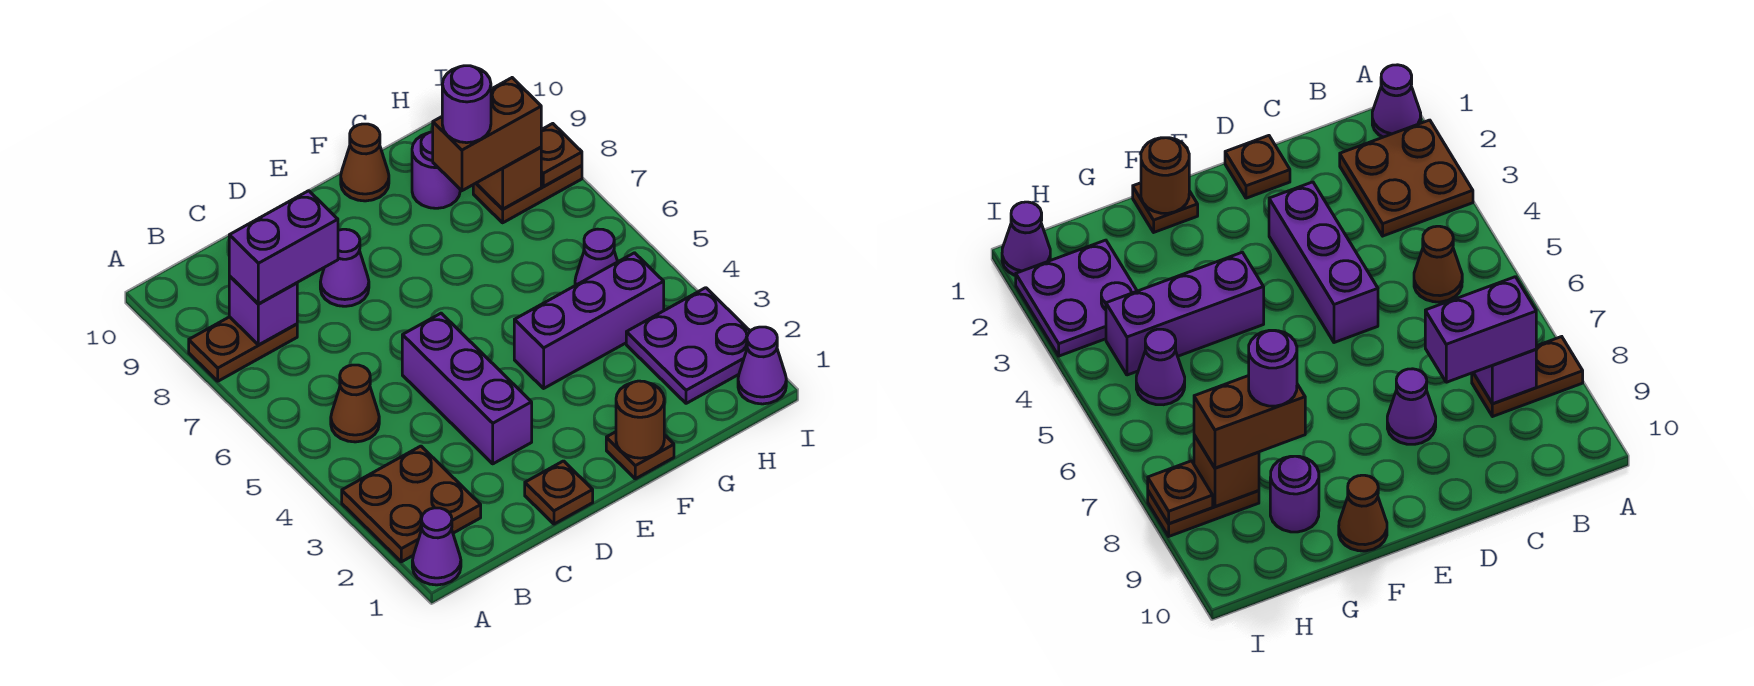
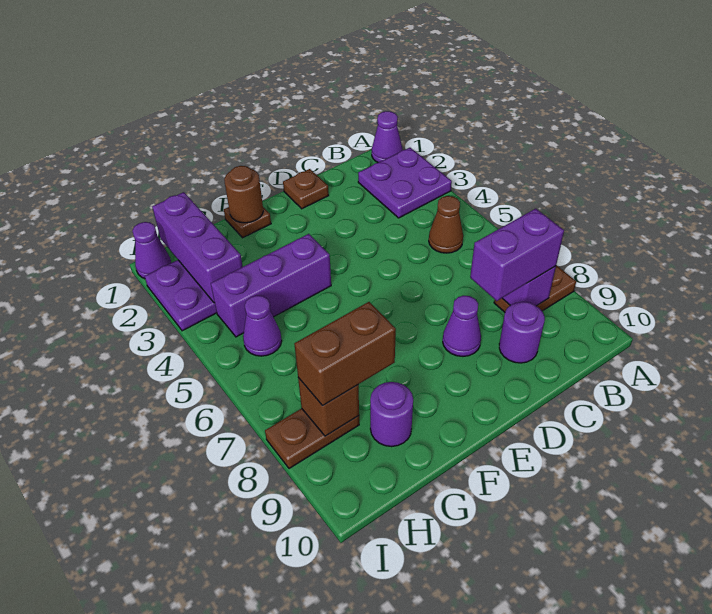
brown plate A2:B3 level 1 -> purple plate A2:B3 level 1
purple brick D3:D5 level 1 -> purple brick H1:H3 level 2
brown cone F10 level 1 -> none
purple round brick G8 level 4 -> purple round brick C9 level 1
brown plate I8 level 2 -> none

